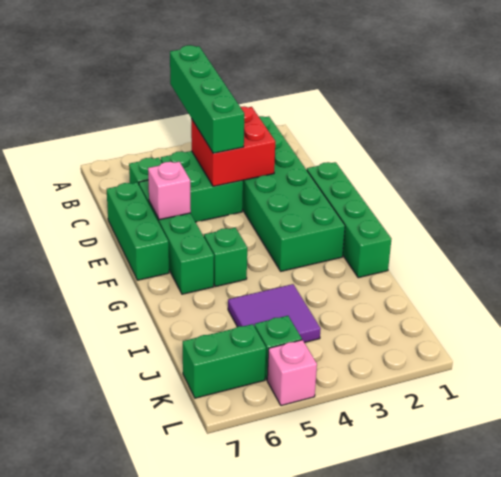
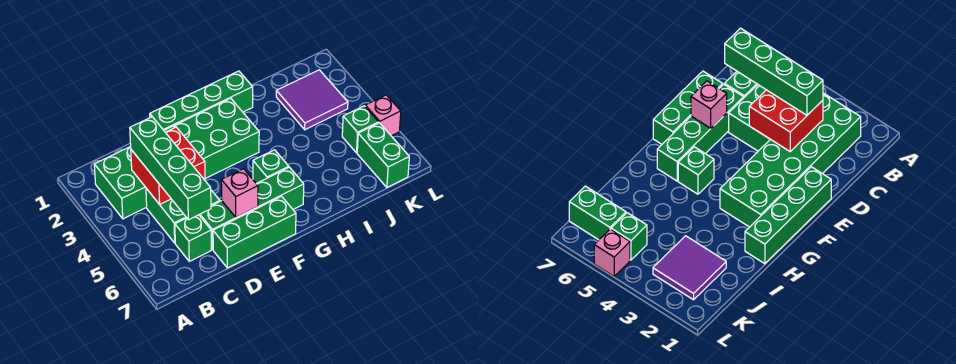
green brick A4:D4 level 3 -> green brick C3:C6 level 3
purple tile I4:J5 level 1 -> purple tile J2:K3 level 1

